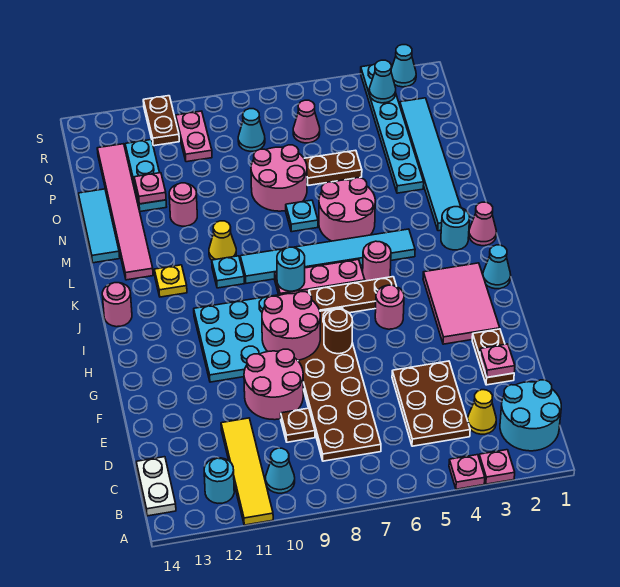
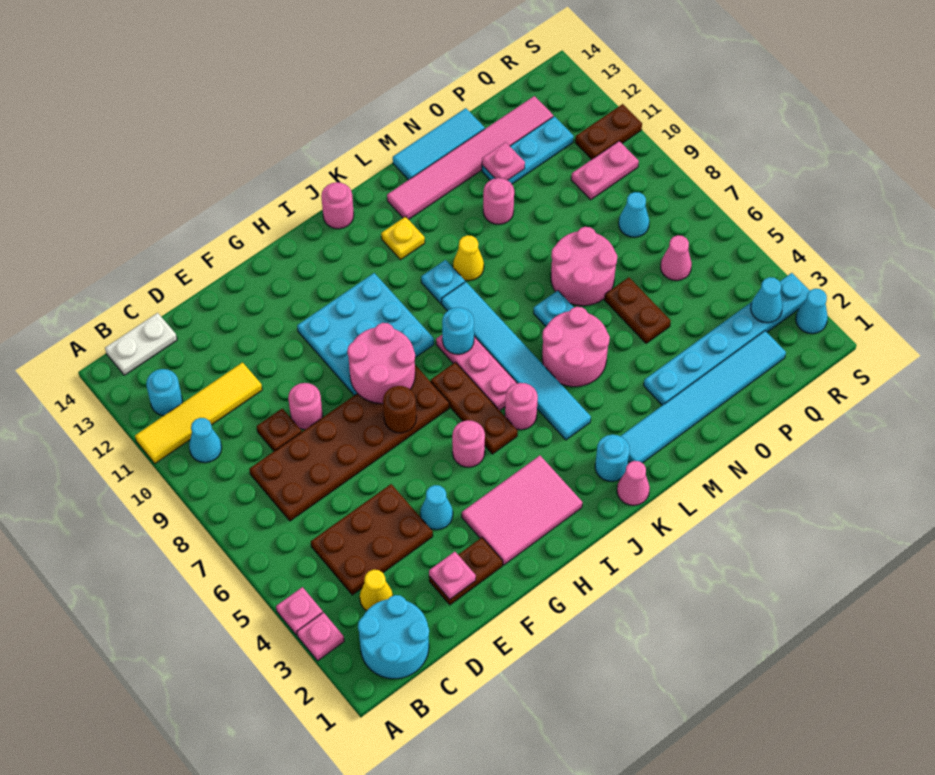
pink round brick E9:F10 level 1 -> pink round brick E9 level 1
cyan cone I1 level 1 -> cyan cone F4 level 1

